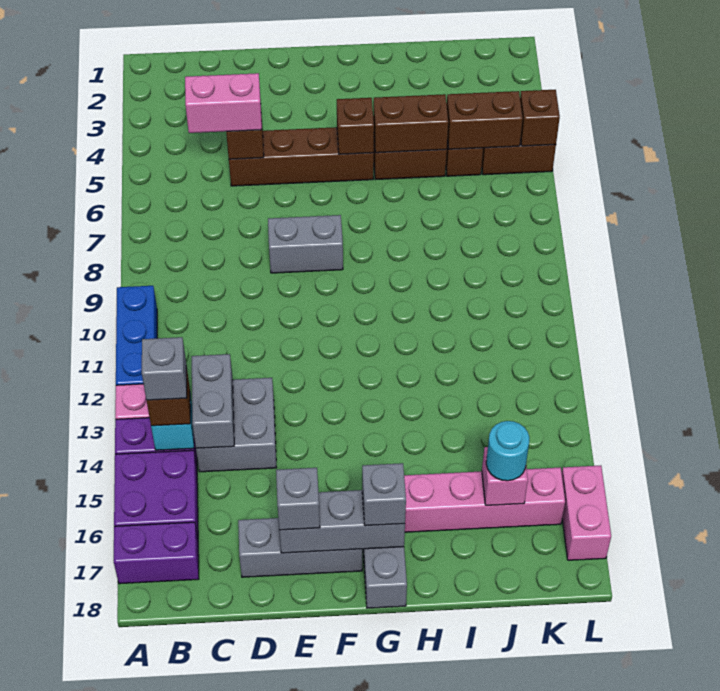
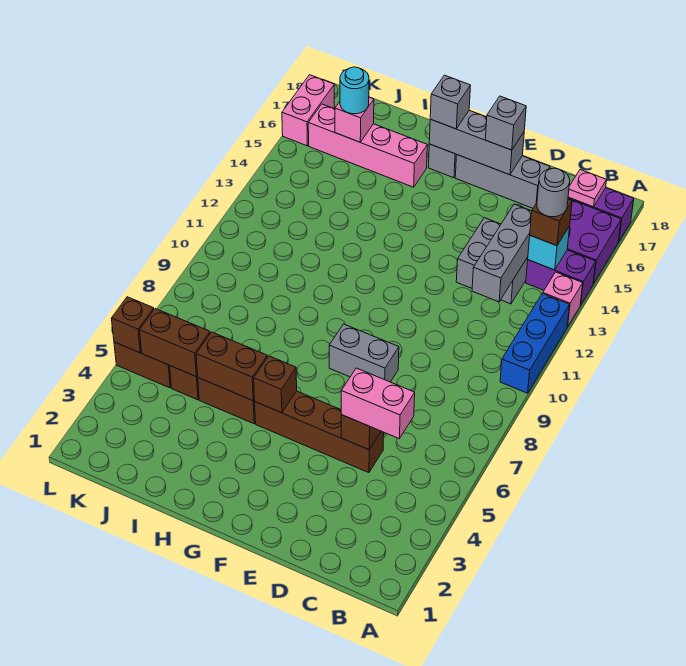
grey brick B14 level 4 -> grey round brick B14 level 4
none -> pink plate B17 level 2
grey brick C13:C14 level 2 -> grey brick C12:C14 level 2

